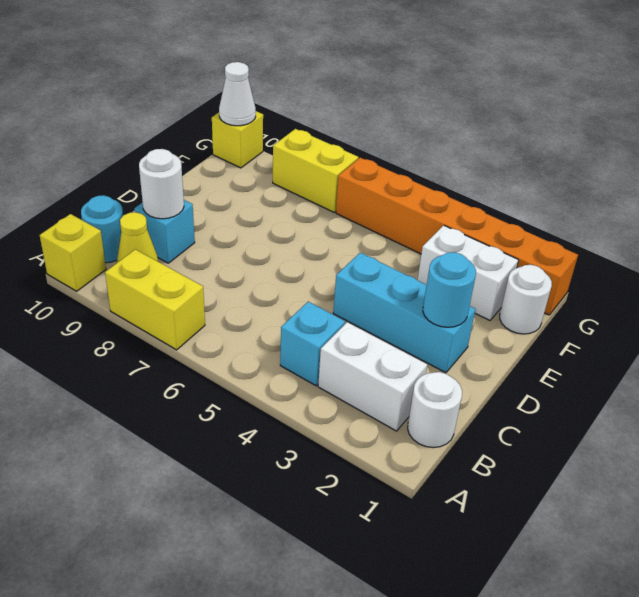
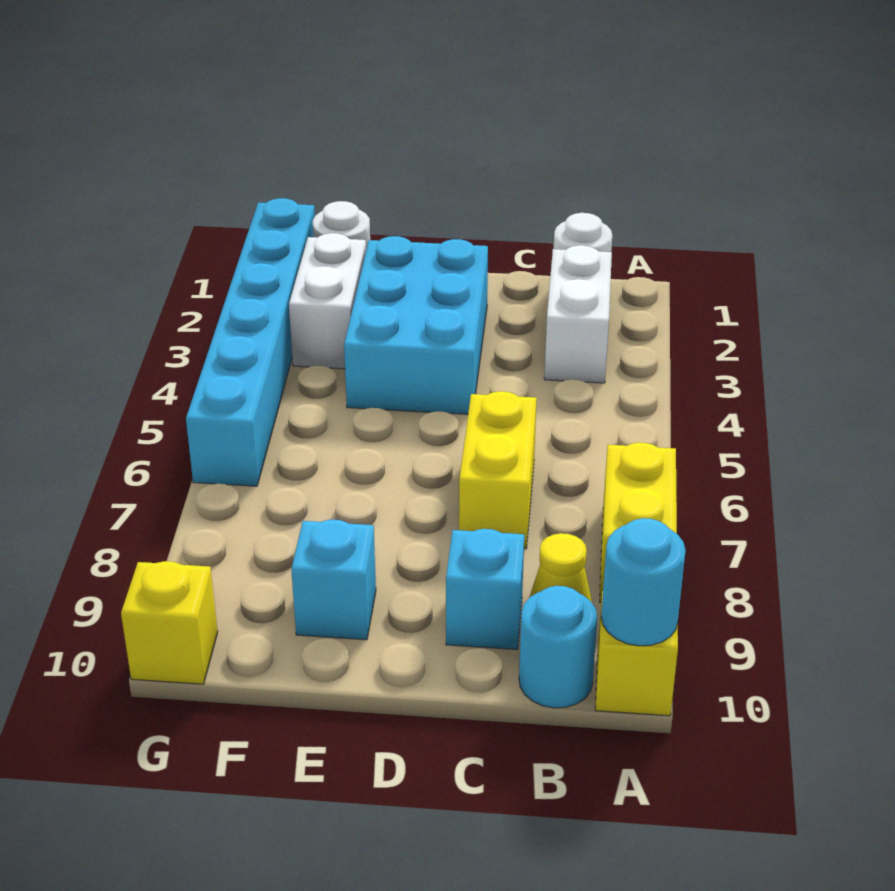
cyan brick B4 level 1 -> cyan brick E9 level 1
white round brick C9 level 2 -> none
cyan brick D2:D4 level 1 -> cyan brick D2:E4 level 1
cyan round brick D2 level 2 -> cyan round brick A10 level 2
orange brick G1:G6 level 1 -> cyan brick G1:G6 level 1
yellow brick G7:G8 level 1 -> yellow brick C6:C7 level 1
white cone G10 level 2 -> none

